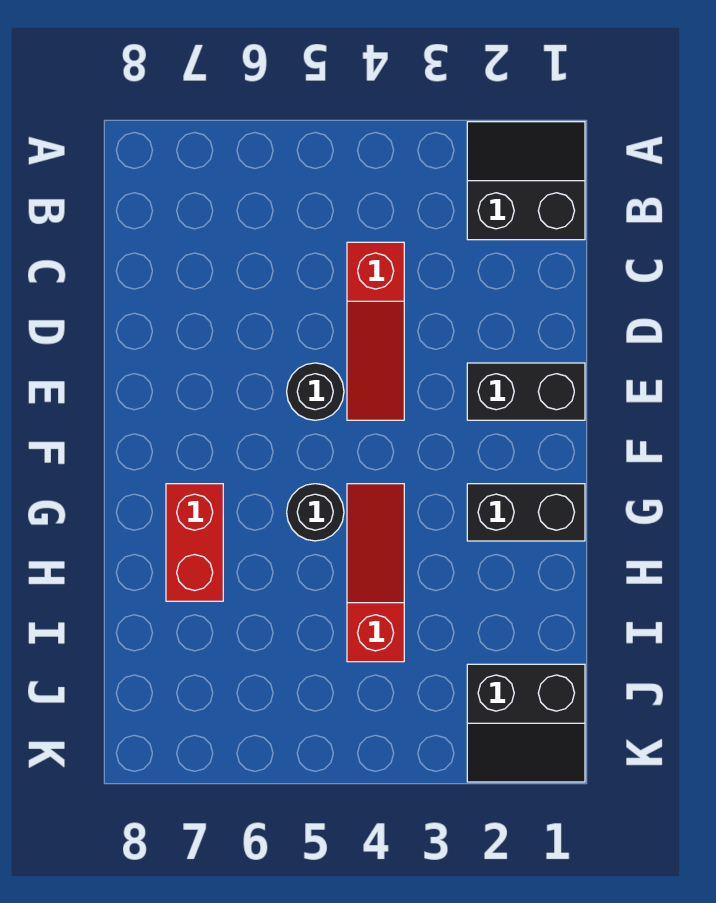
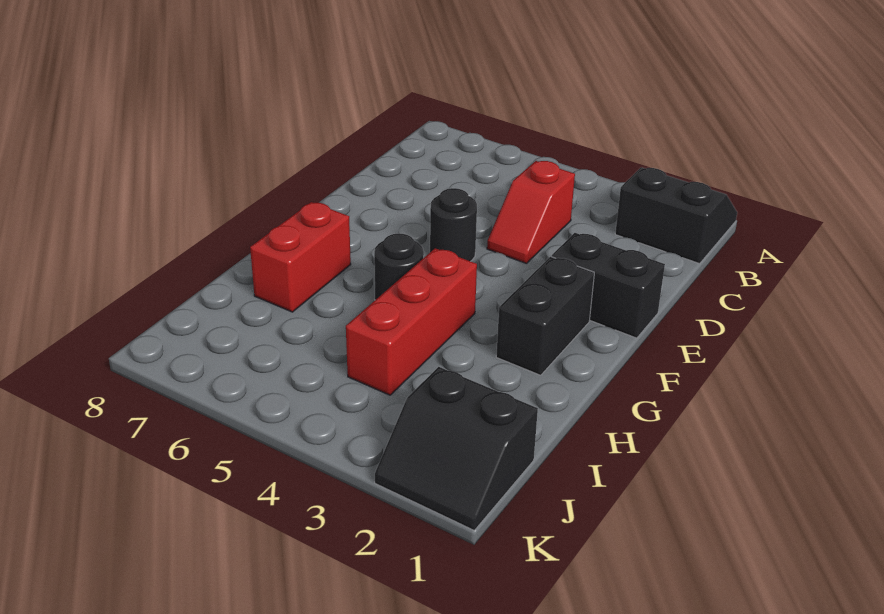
red slope C4:E4 level 1 top C -> red slope C4:D4 level 1 top C
black brick G1:G2 level 1 -> black brick F2:G2 level 1
red slope G4:I4 level 1 top I -> red brick G4:I4 level 1

